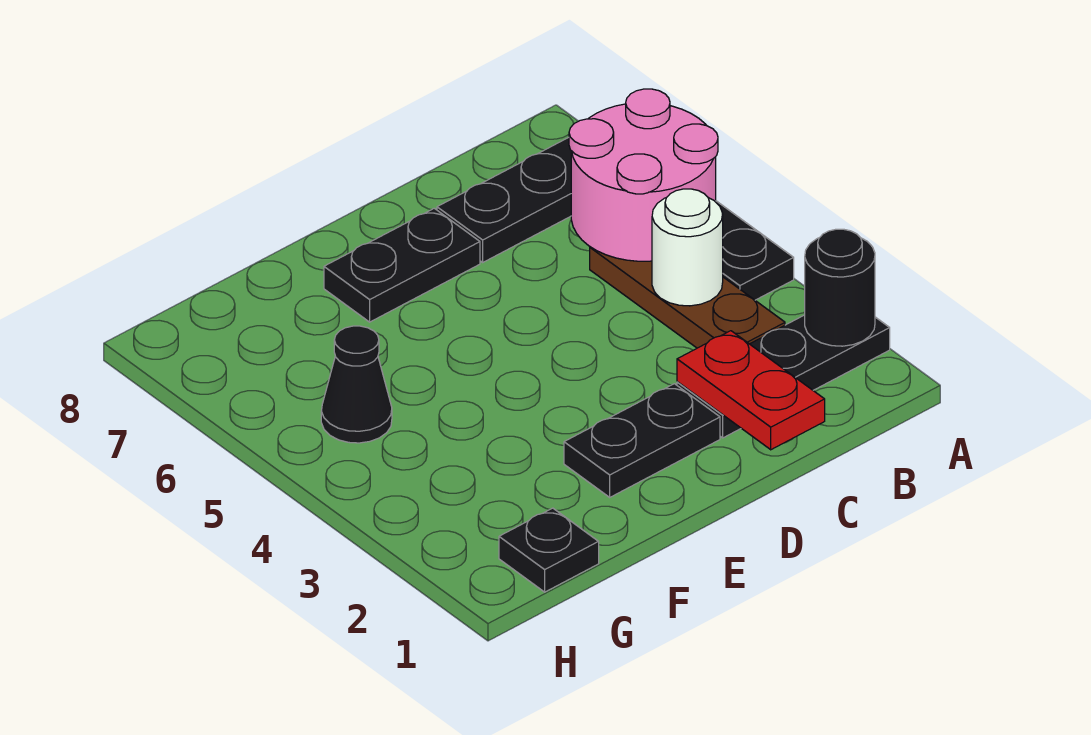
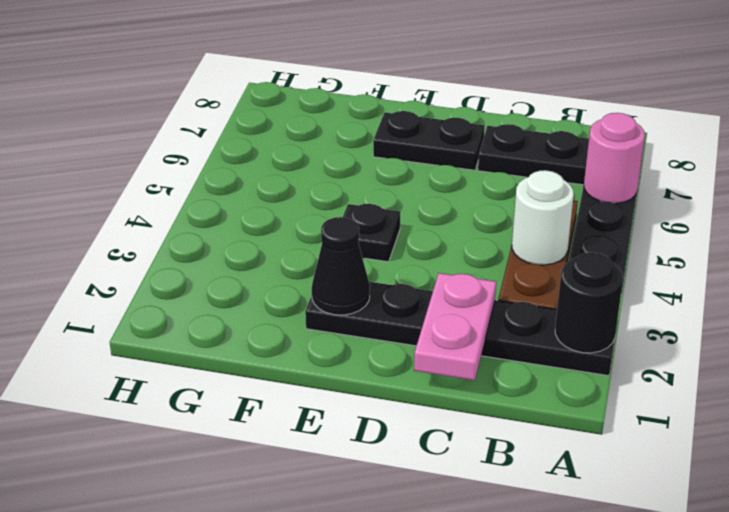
pink round brick A5:B6 level 2 -> pink round brick A6 level 2
red plate C1:C2 level 2 -> pink plate C1:C2 level 2
black plate G1 level 1 -> black plate E4 level 1
black cone G5 level 1 -> black cone E2 level 2

